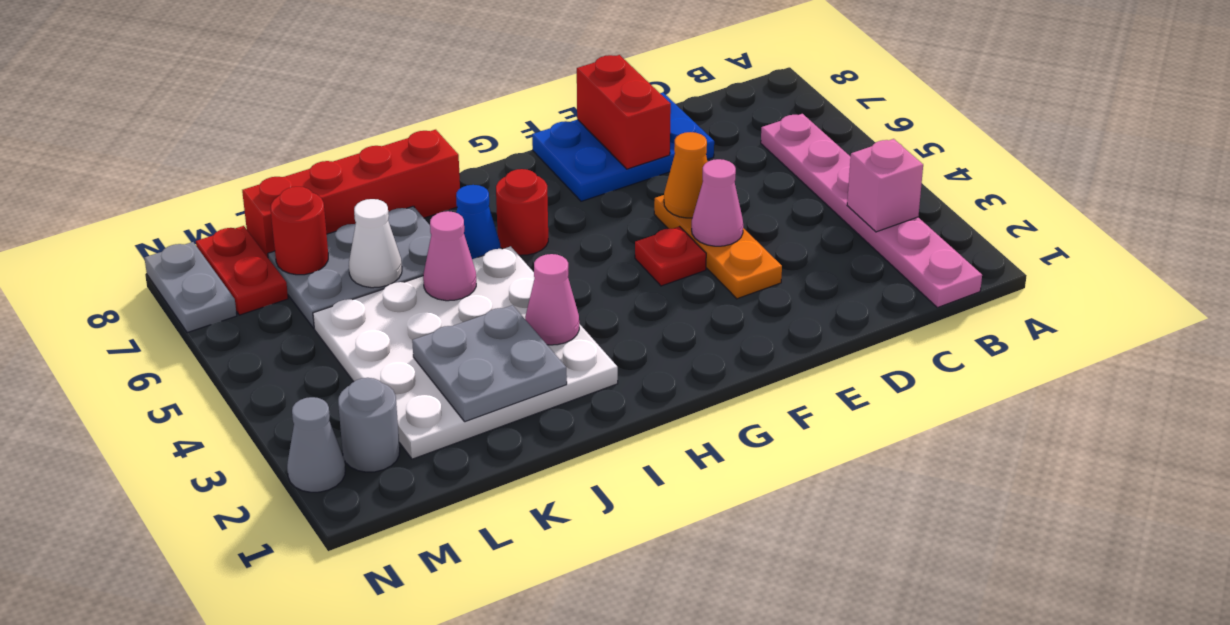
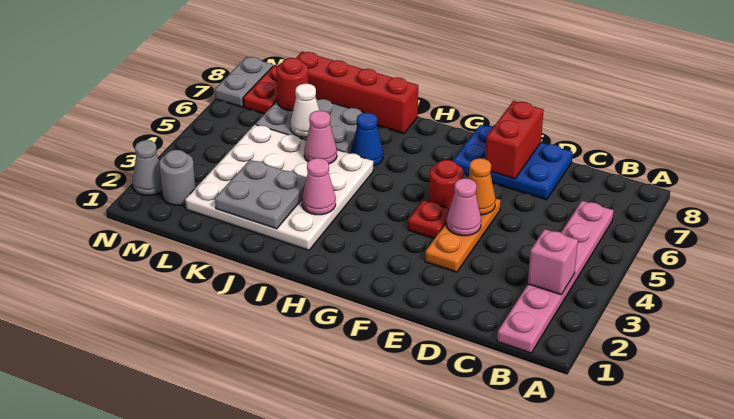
red round brick H6 level 1 -> red round brick F5 level 1

